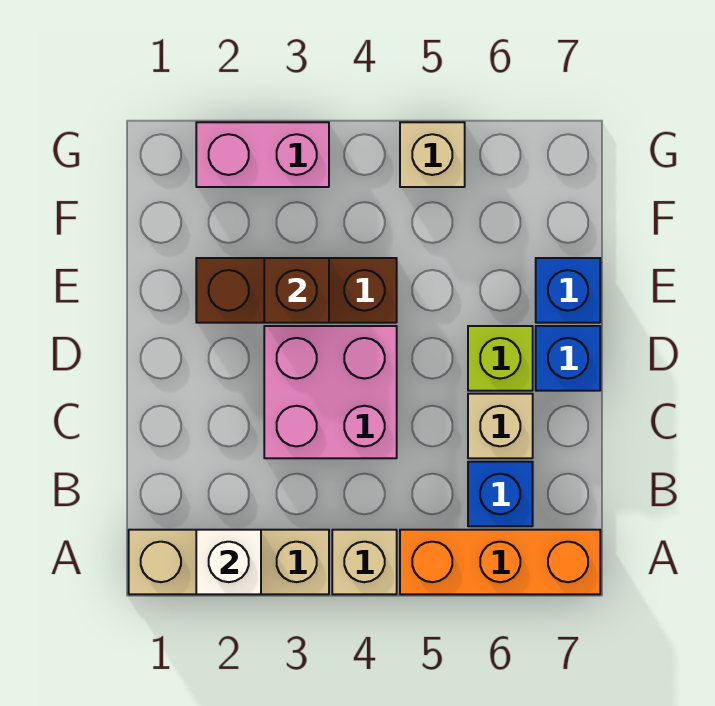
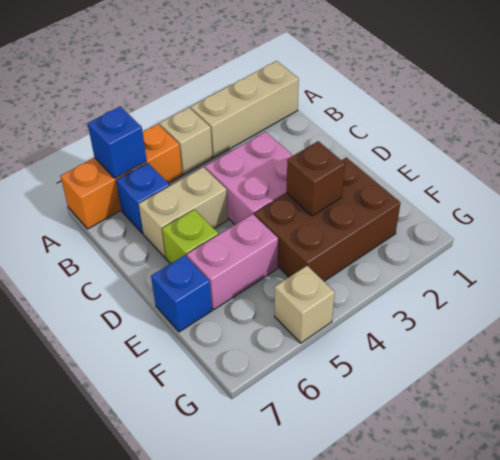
white brick A2 level 2 -> none
tan brick C6 level 1 -> tan brick C5:C6 level 1
blue brick D7 level 1 -> blue brick A6 level 2
brown brick E2:E4 level 1 -> brown brick E2:F4 level 1
pink brick G2:G3 level 1 -> pink brick E5:E6 level 1

